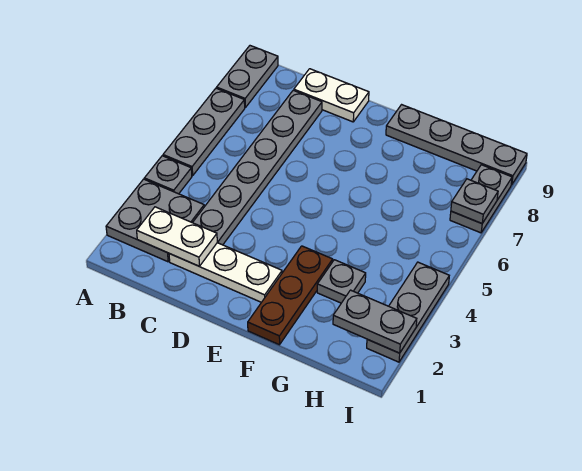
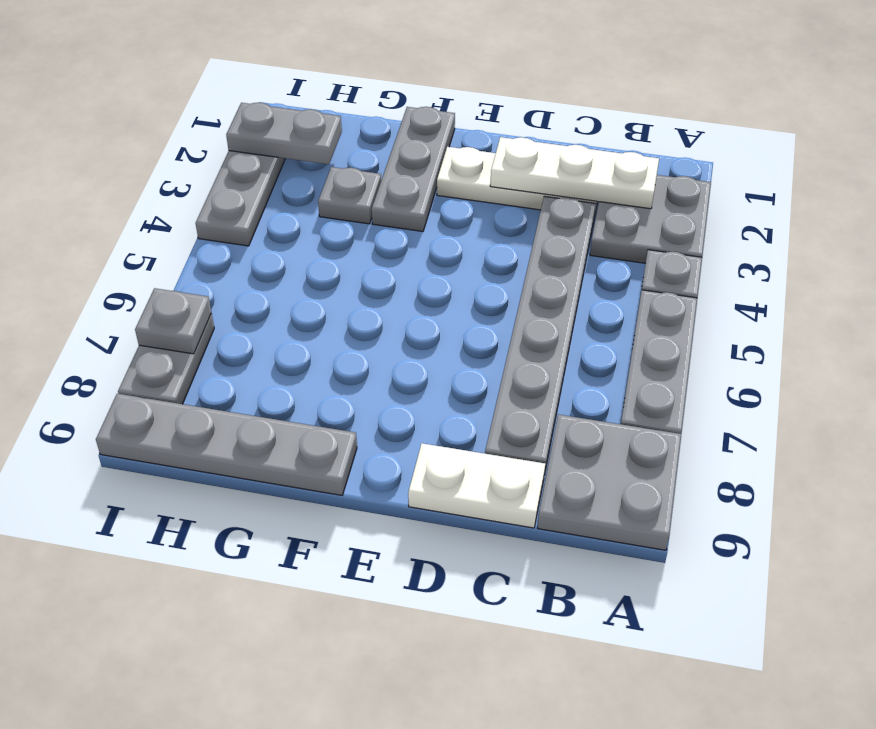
grey plate A8:A9 level 1 -> grey plate A8:B9 level 1
white plate B2:C2 level 2 -> white plate B2:D2 level 2
brown plate F1:F3 level 1 -> grey plate F1:F3 level 1

